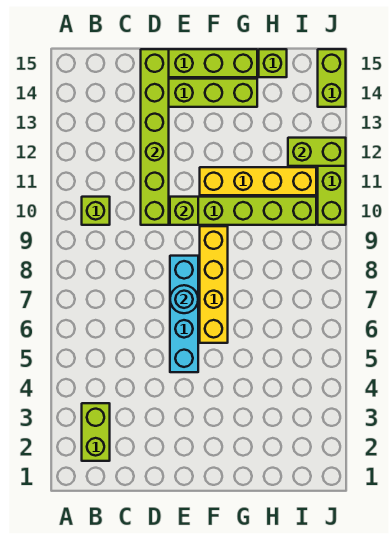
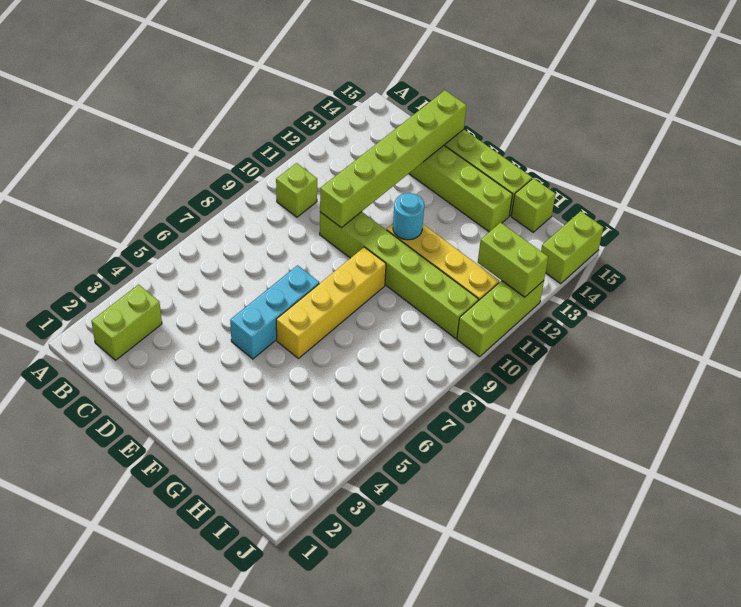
cyan brick E5:E8 level 1 -> cyan brick E5:E7 level 1
cyan round brick E7 level 2 -> cyan round brick F11 level 2
lime brick E10 level 2 -> none

